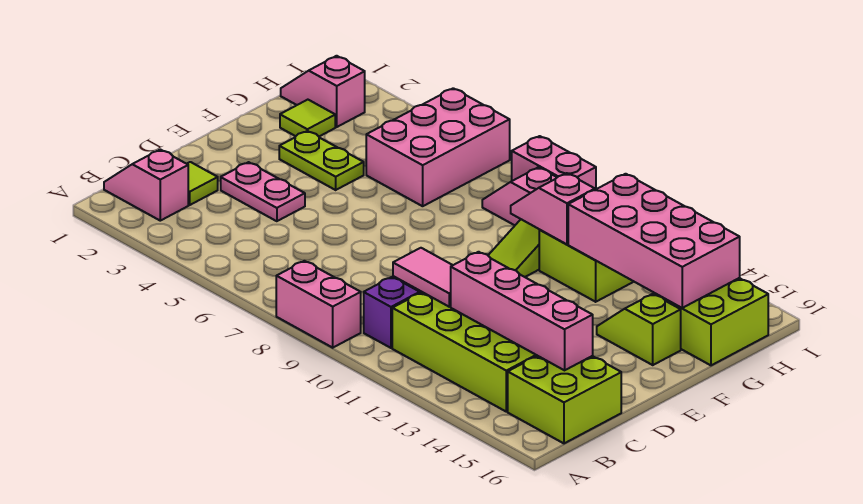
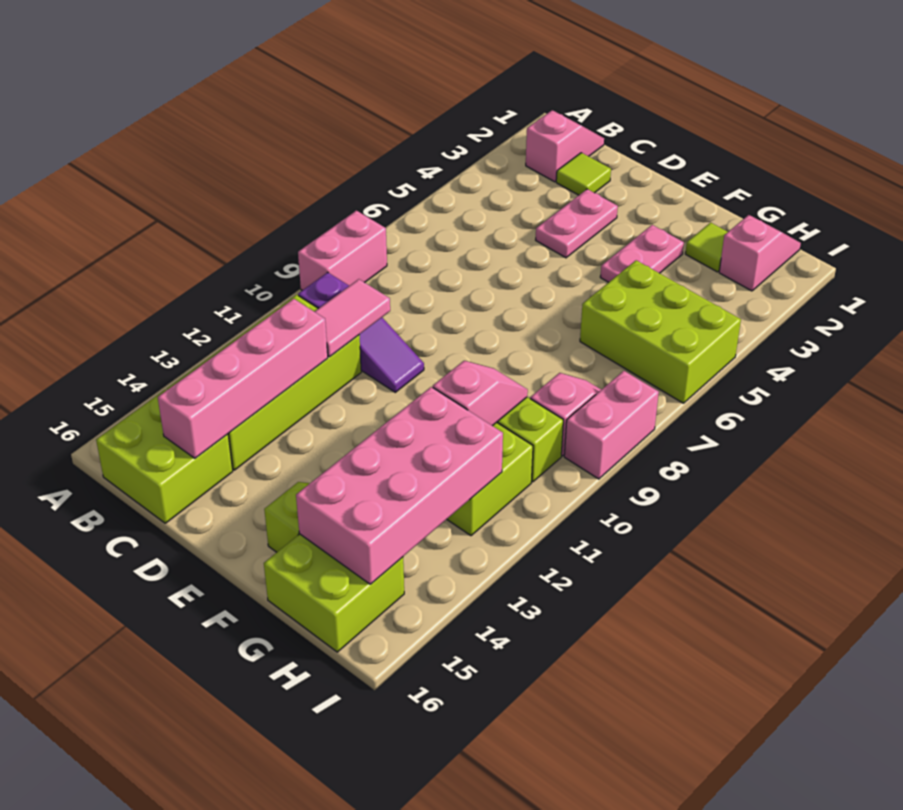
lime plate F3:F4 level 1 -> pink plate F3:F4 level 1
pink brick G5:I6 level 1 -> lime brick G5:I6 level 1

